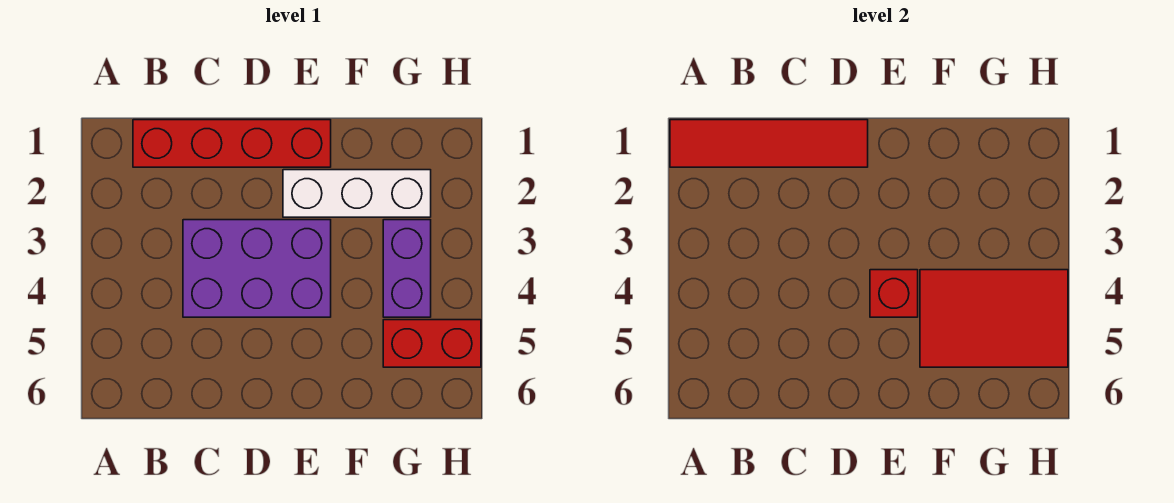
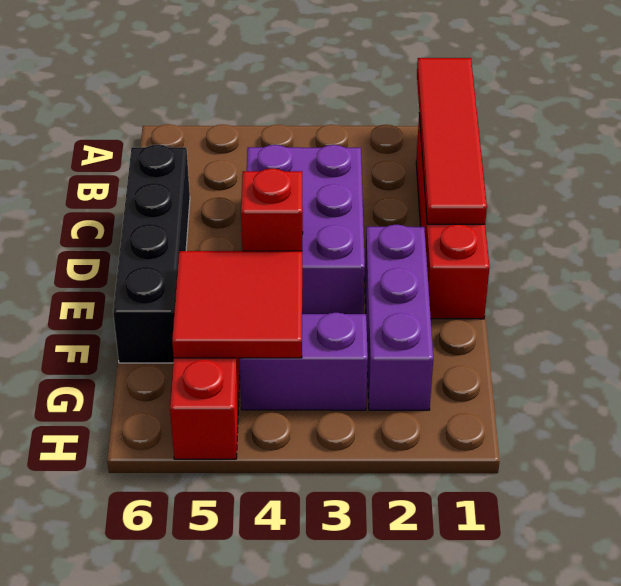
none -> black brick C6:F6 level 1
white brick E2:G2 level 1 -> purple brick E2:G2 level 1
red tile F4:H5 level 2 -> red tile F4:G5 level 2

